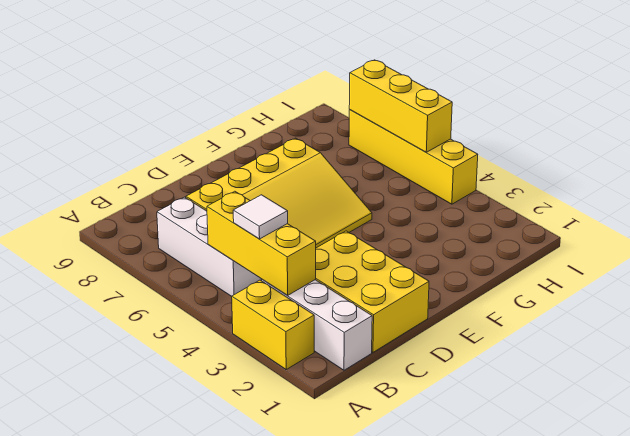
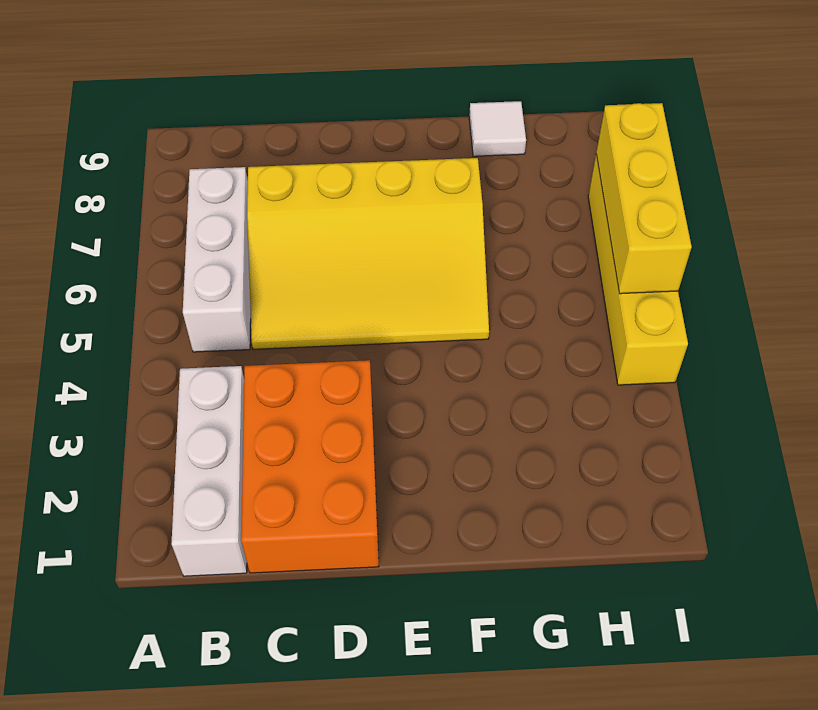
yellow brick A2:A3 level 1 -> none
yellow brick B3:B5 level 2 -> none
white tile B4 level 3 -> white tile G9 level 1
yellow brick C1:D3 level 1 -> orange brick C1:D3 level 1

